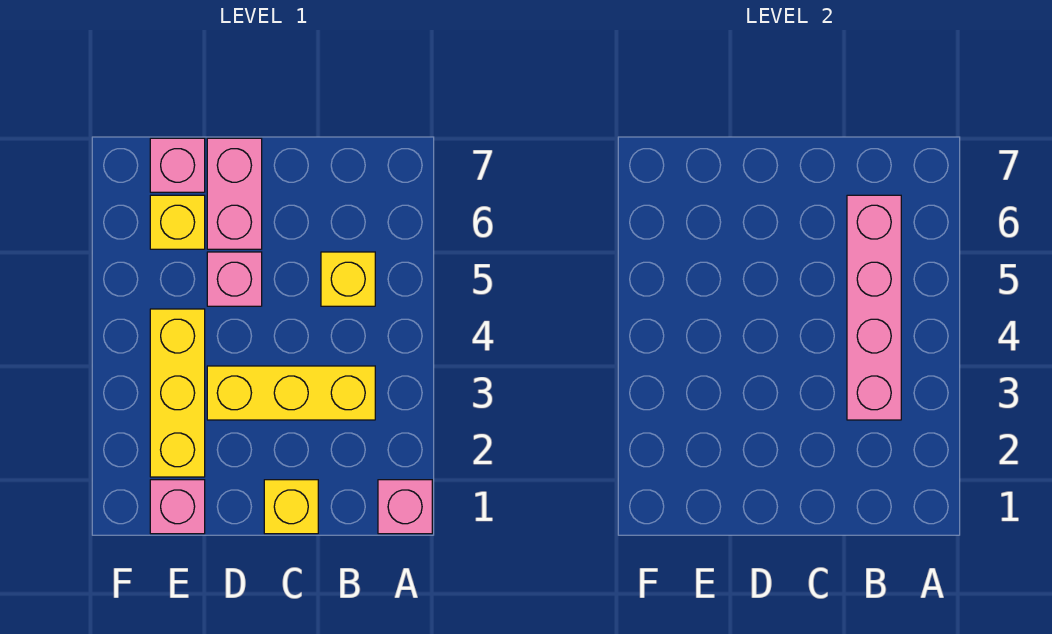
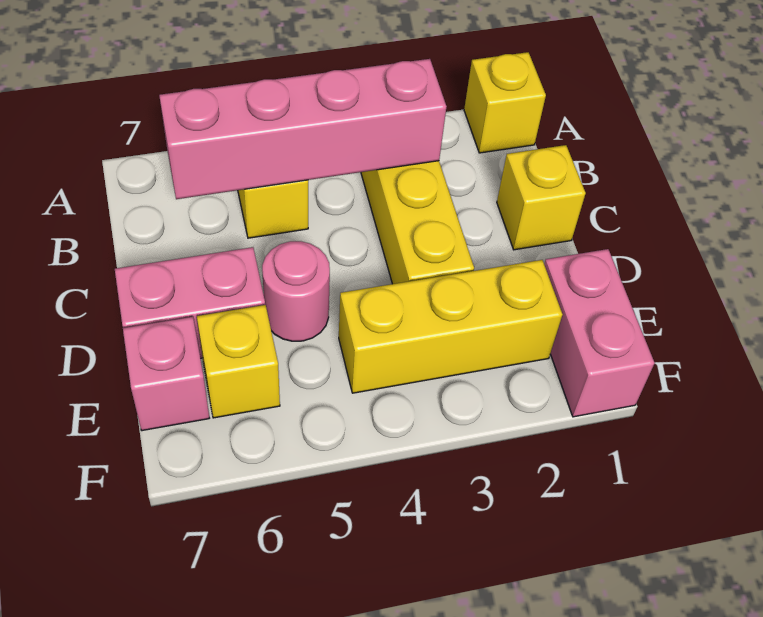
pink brick A1 level 1 -> yellow brick A1 level 1
pink brick D5 level 1 -> pink round brick D5 level 1
pink brick E1 level 1 -> pink brick E1:F1 level 1

